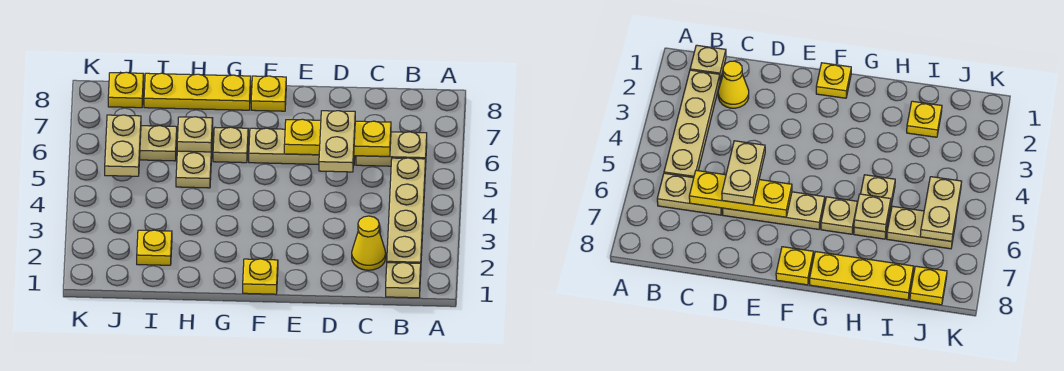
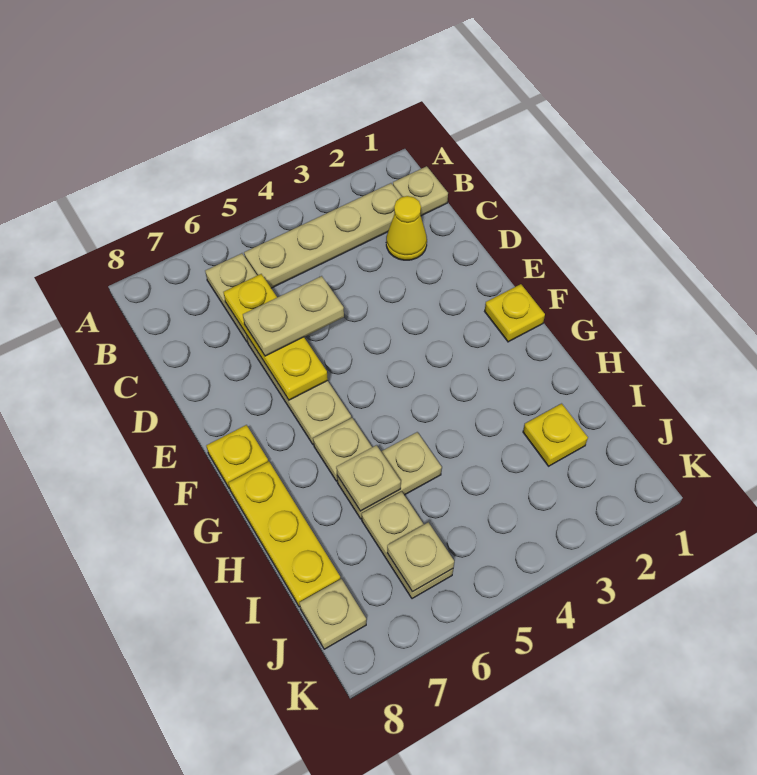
tan plate J5:J6 level 2 -> tan plate J6 level 2
yellow plate J8 level 1 -> tan plate J8 level 1

